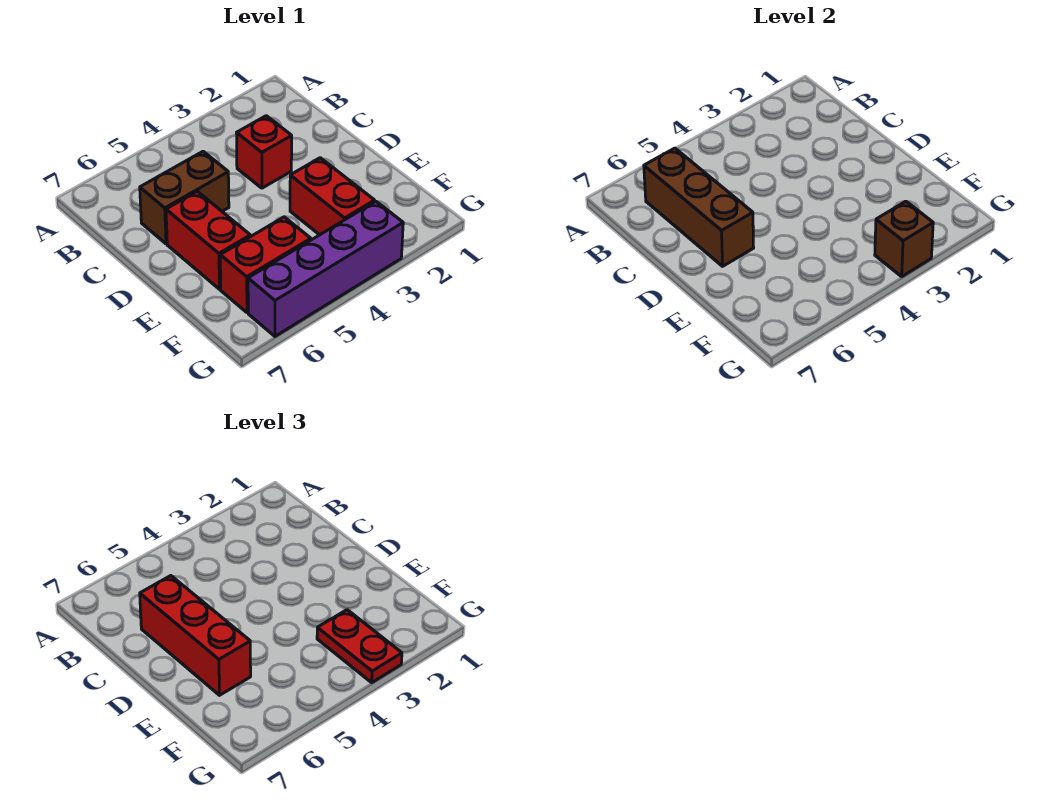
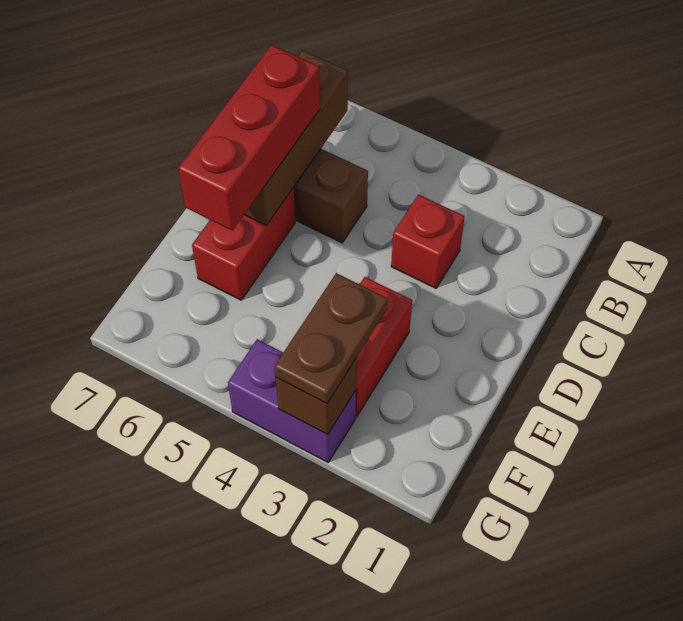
red plate F3:G3 level 3 -> brown plate F3:G3 level 3
red brick F5:F6 level 1 -> none
purple brick G3:G6 level 1 -> purple brick G3:G4 level 1

